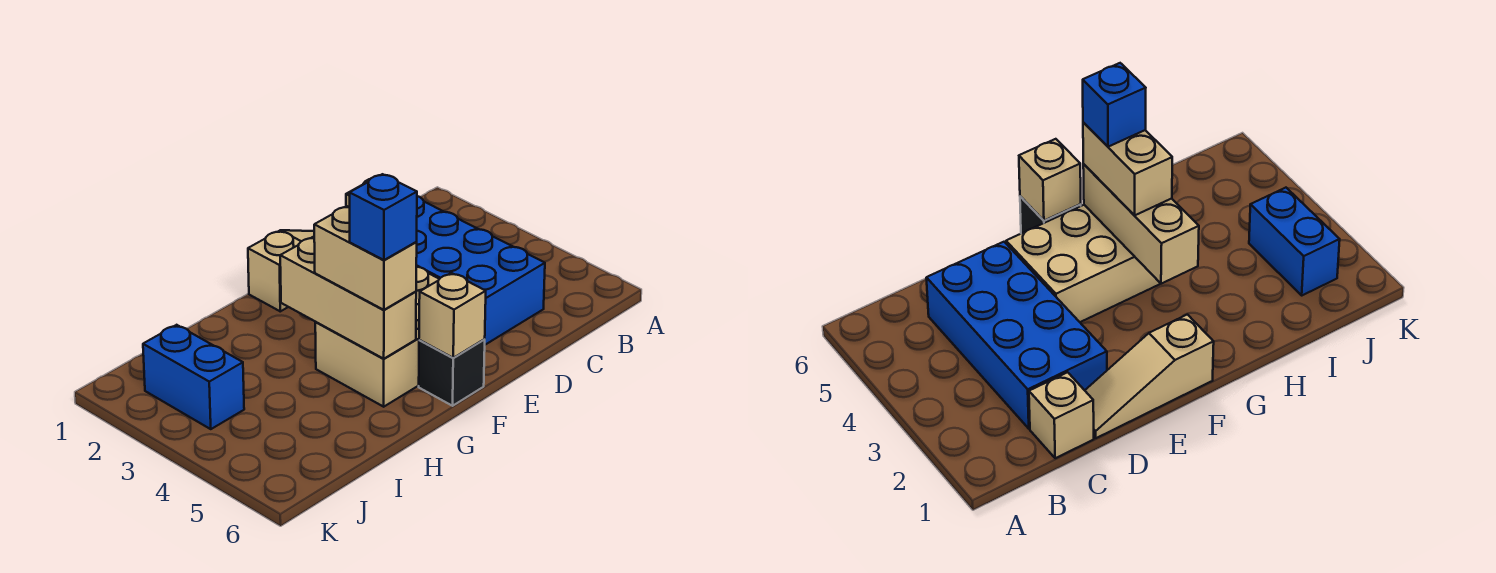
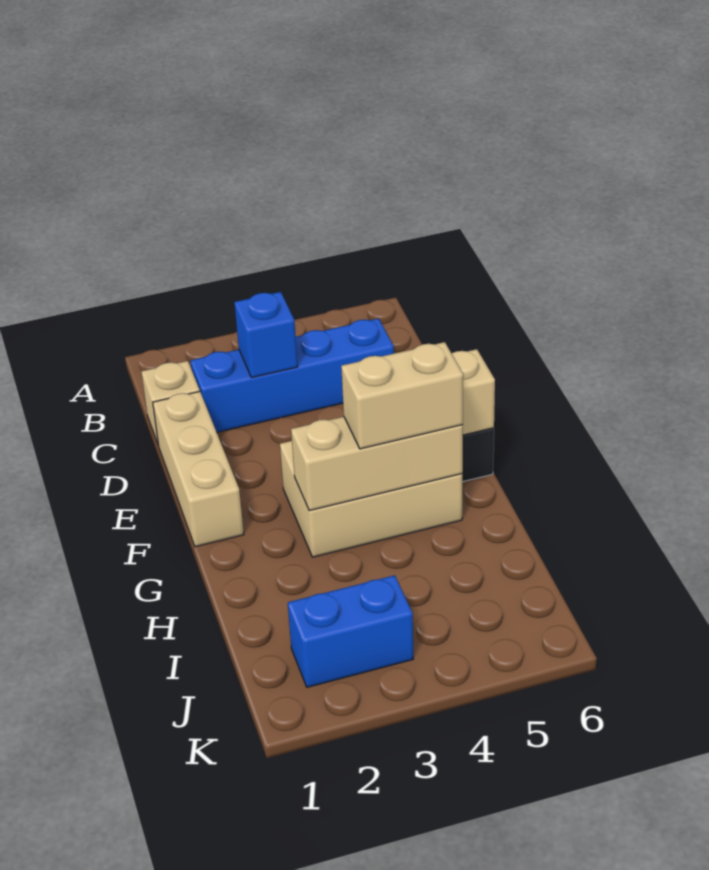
blue brick C2:D5 level 1 -> blue brick C2:C5 level 1
tan slope D1:F1 level 1 top F -> tan brick D1:F1 level 1
tan brick E4:G5 level 1 -> tan brick F3:G5 level 1
blue brick G5 level 4 -> blue brick C3 level 2

